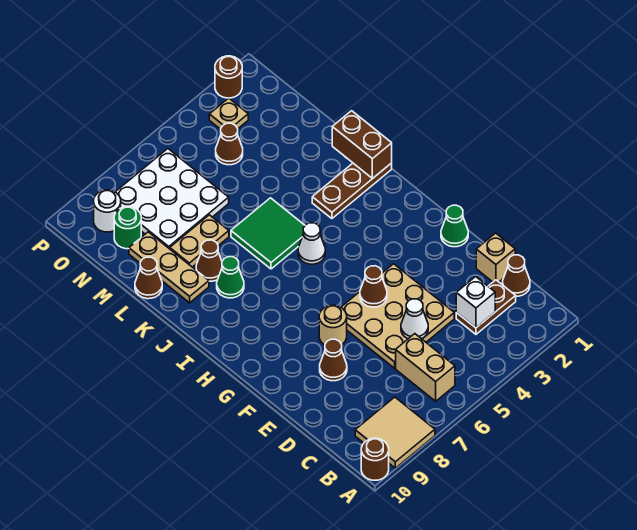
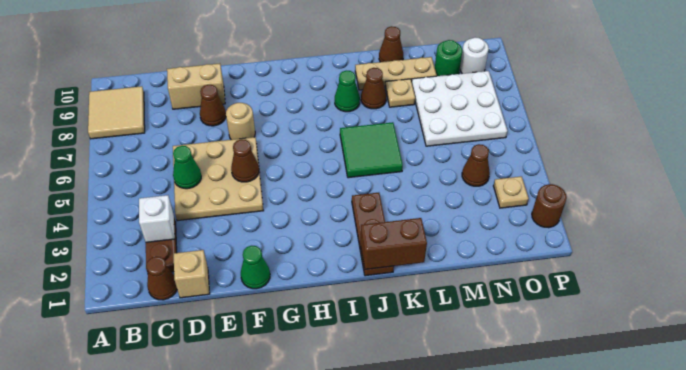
brown round brick A10 level 1 -> none
tan brick B6:C6 level 1 -> tan brick D9:E9 level 1
white cone D5 level 2 -> green cone D5 level 2
white cone I5 level 1 -> none
tan plate L7:L8 level 1 -> tan plate L8 level 1

